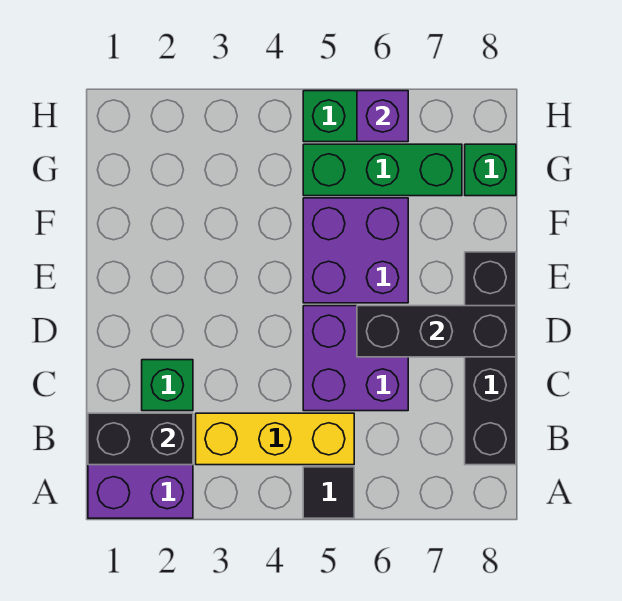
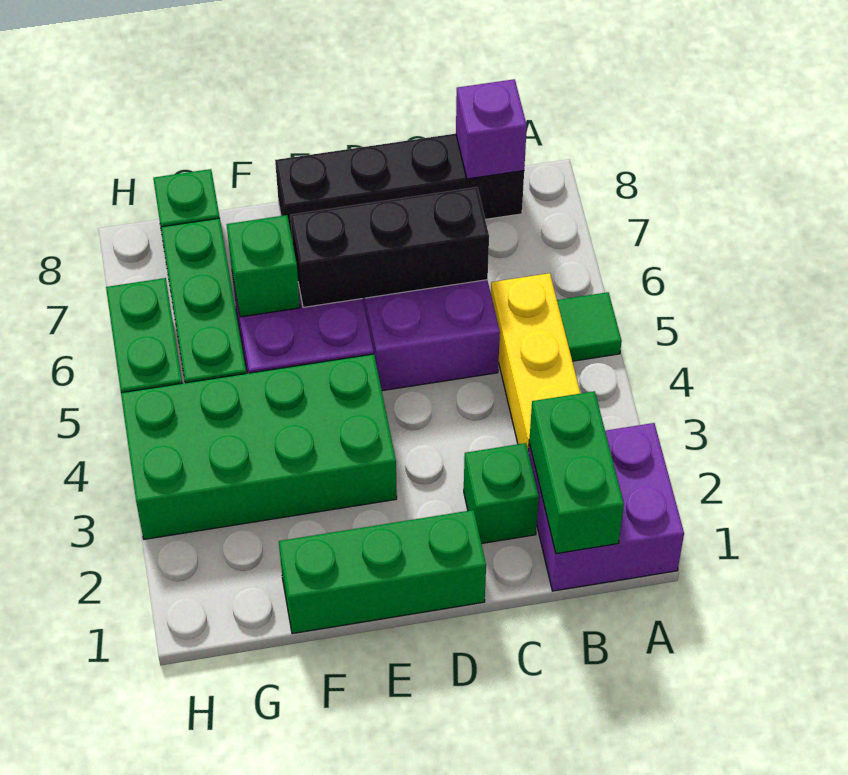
black tile A5 level 1 -> green tile A5 level 1
black brick B1:B2 level 2 -> green brick B1:B2 level 2
none -> green brick D1:F1 level 1
black brick D6:D8 level 2 -> black brick C6:E6 level 2
none -> green brick E3:H4 level 1
none -> green brick F6 level 2
purple brick H6 level 2 -> purple brick B8 level 2

